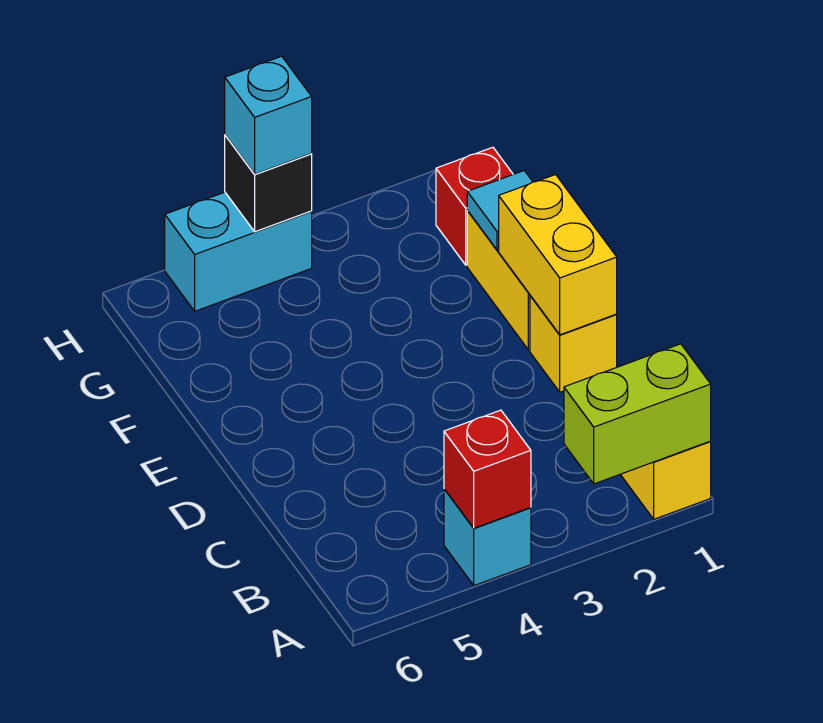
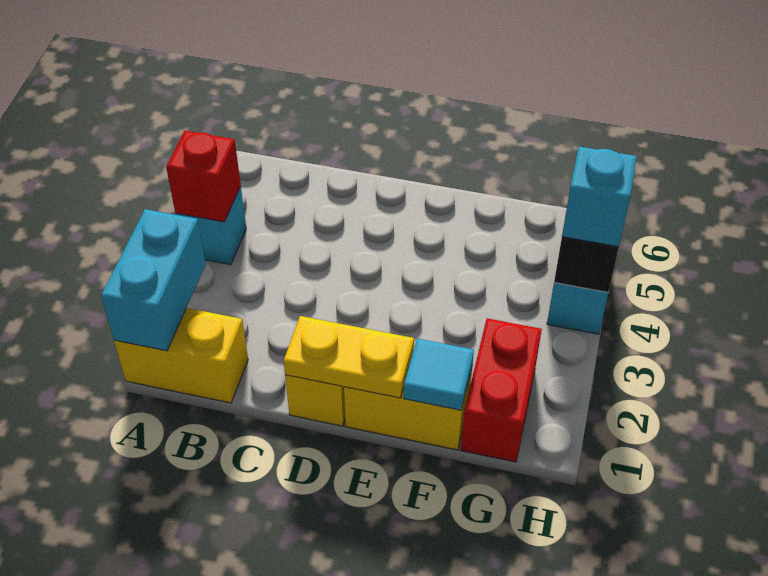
lime brick A1:A2 level 2 -> cyan brick A1:A2 level 2
yellow brick D1:E1 level 2 -> yellow plate D1:E1 level 2
red brick G1 level 1 -> red brick G1:G2 level 1

